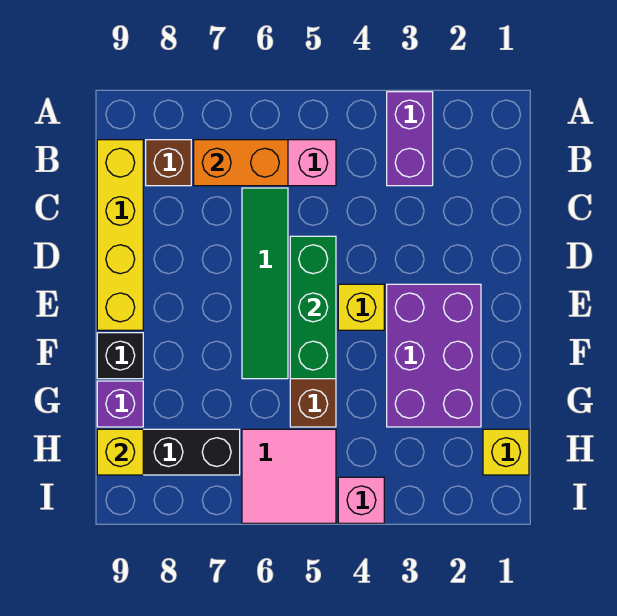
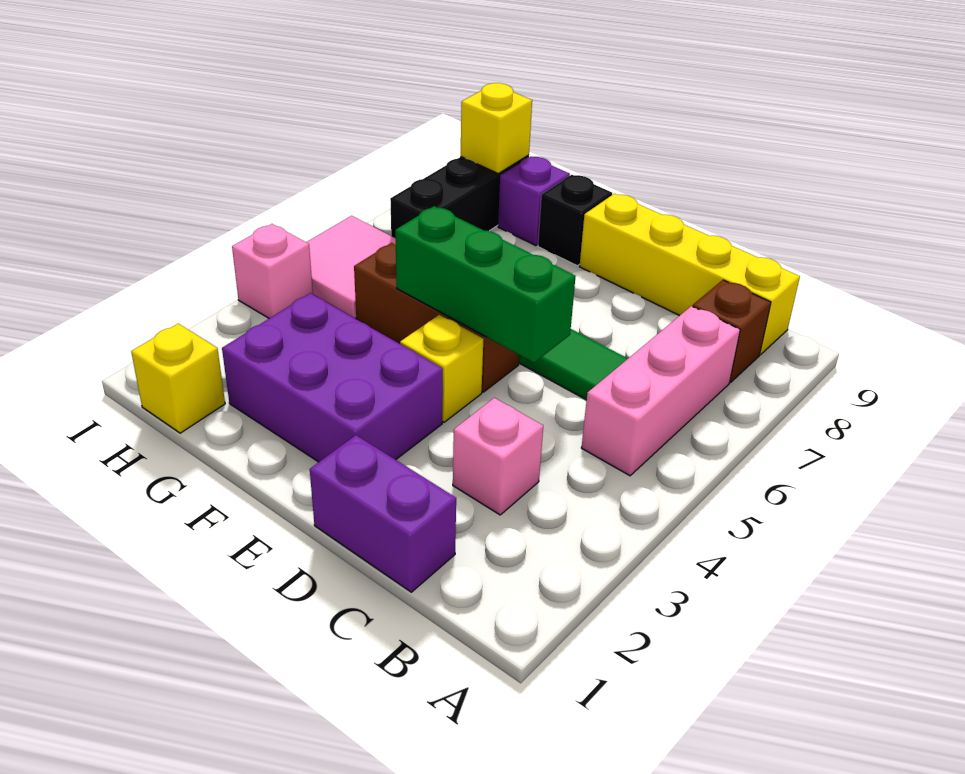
purple brick A3:B3 level 1 -> purple brick C1:D1 level 1
orange brick B6:B7 level 2 -> none
none -> pink brick C3 level 1

